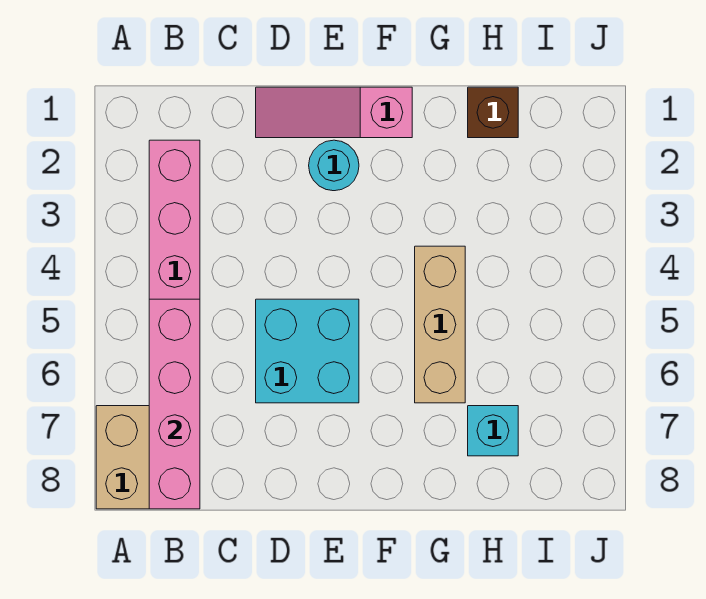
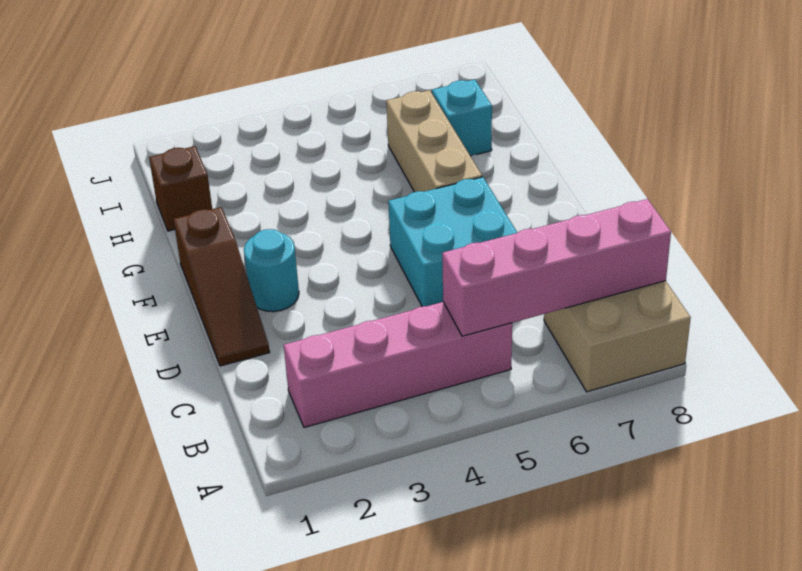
pink slope D1:F1 level 1 top F -> brown slope D1:F1 level 1 top F
tan brick G4:G6 level 1 -> tan brick F6:H6 level 1

